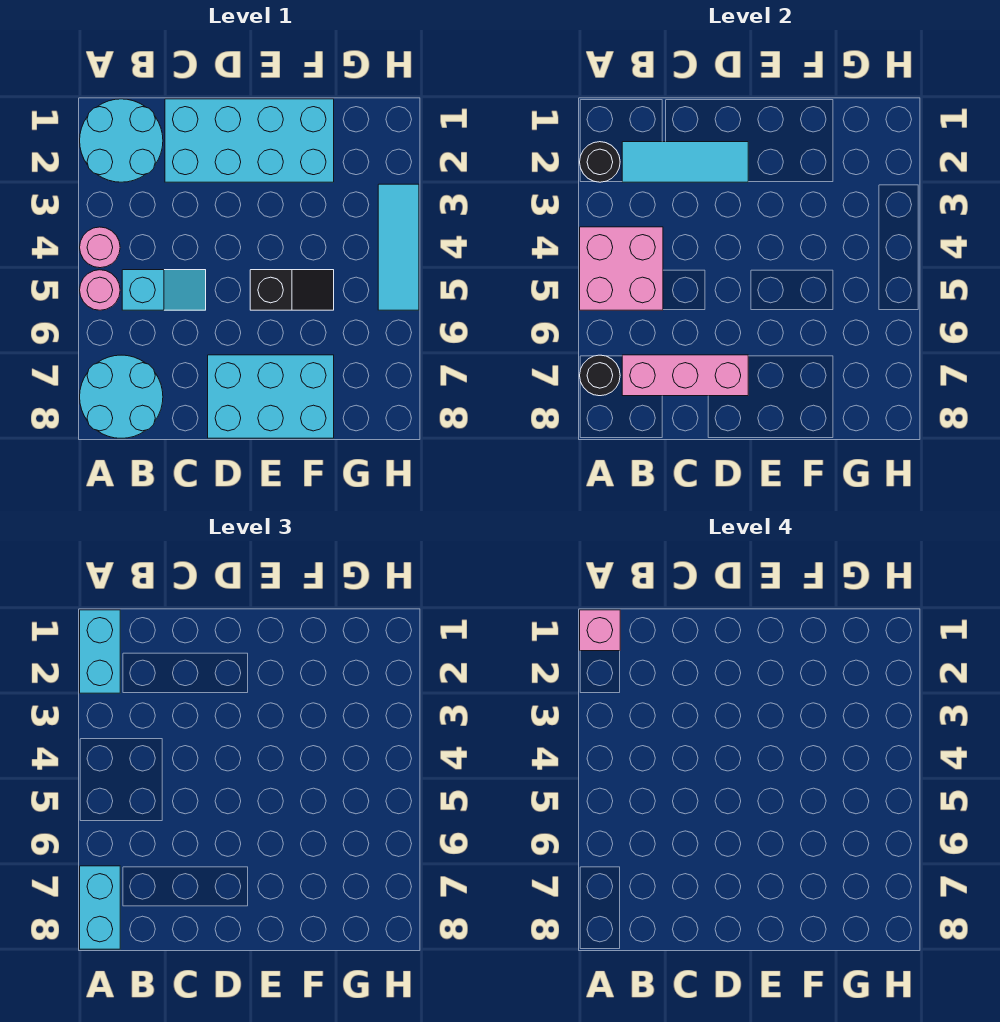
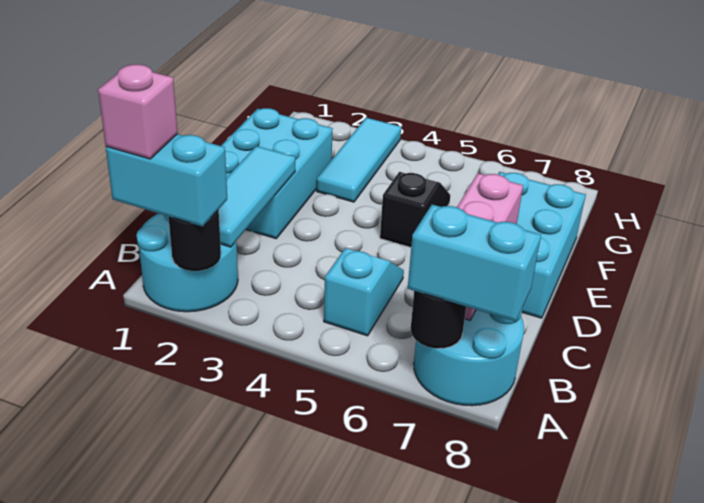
pink round brick A4 level 1 -> none
pink brick A4:B5 level 2 -> none
pink round brick A5 level 1 -> none
cyan brick C1:F2 level 1 -> cyan brick D1:F2 level 1
cyan tile H3:H5 level 1 -> cyan tile F3:H3 level 1

